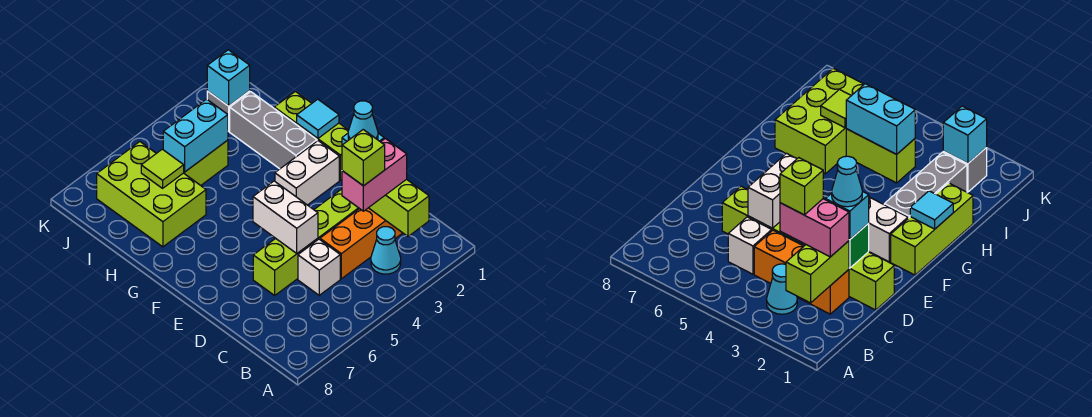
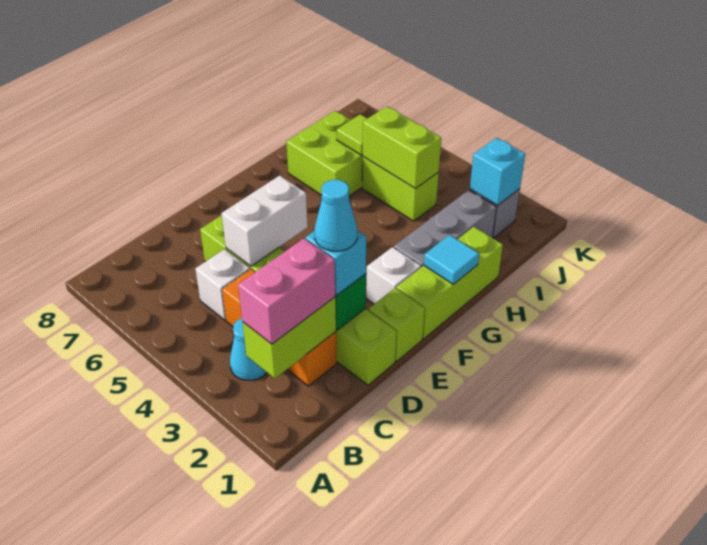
pink brick C2:C3 level 3 -> pink brick B2:C2 level 3
lime brick C3 level 4 -> lime brick E1 level 1
white brick F2:F3 level 1 -> white brick F2 level 1
lime brick H6:J7 level 1 -> lime brick H6:I7 level 1
cyan brick I4:I5 level 2 -> lime brick I4:I5 level 2

